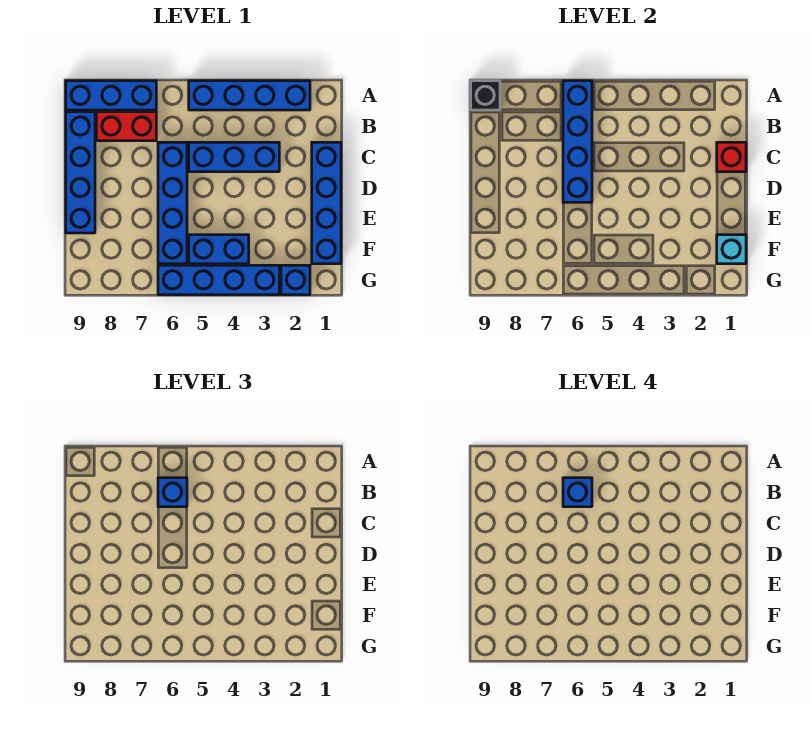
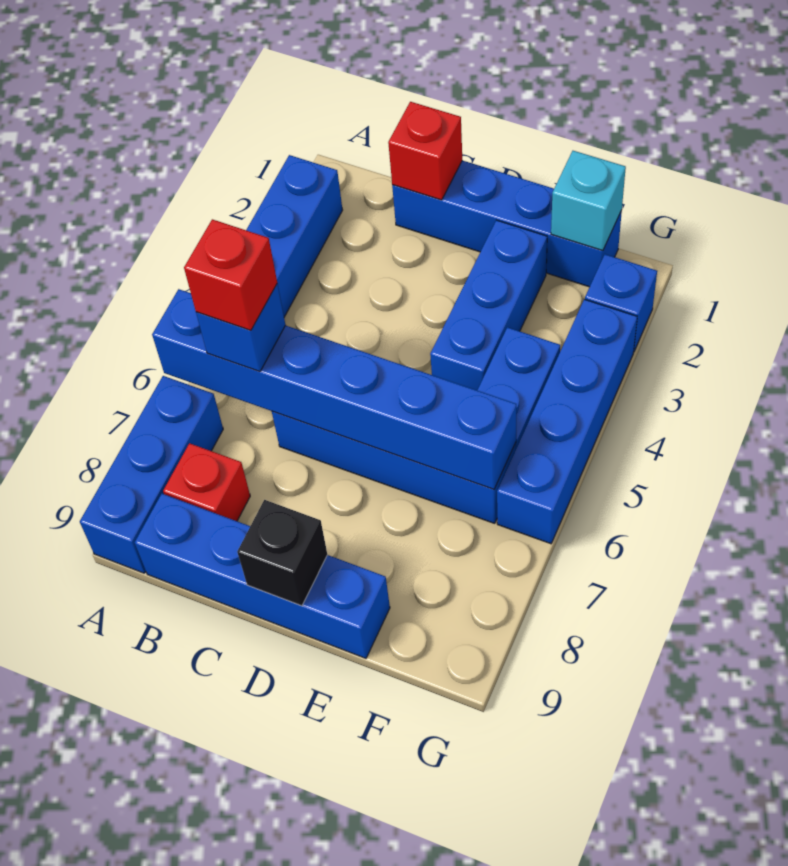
blue brick A6:D6 level 2 -> blue brick A6:F6 level 2
black brick A9 level 2 -> black brick D9 level 2
blue brick B6 level 4 -> red brick B6 level 4
red brick B7:B8 level 1 -> red brick B8 level 1
blue brick C3:C5 level 1 -> blue brick E2:E4 level 1

